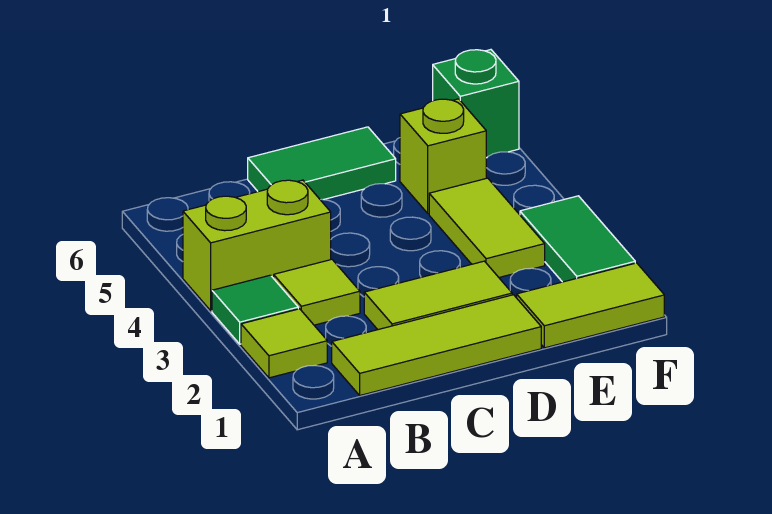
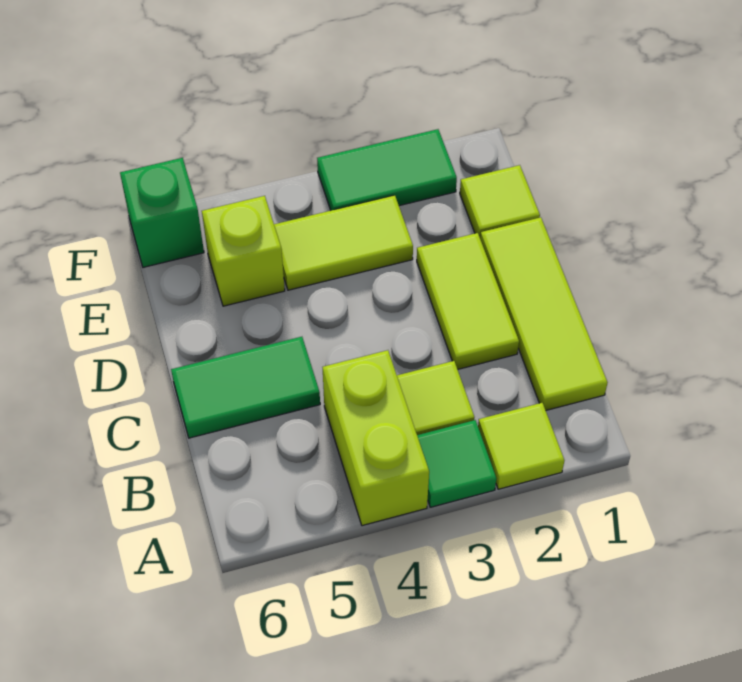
green tile C6:D6 level 1 -> green tile C5:C6 level 1
lime tile E1:F1 level 1 -> lime tile E1 level 1

